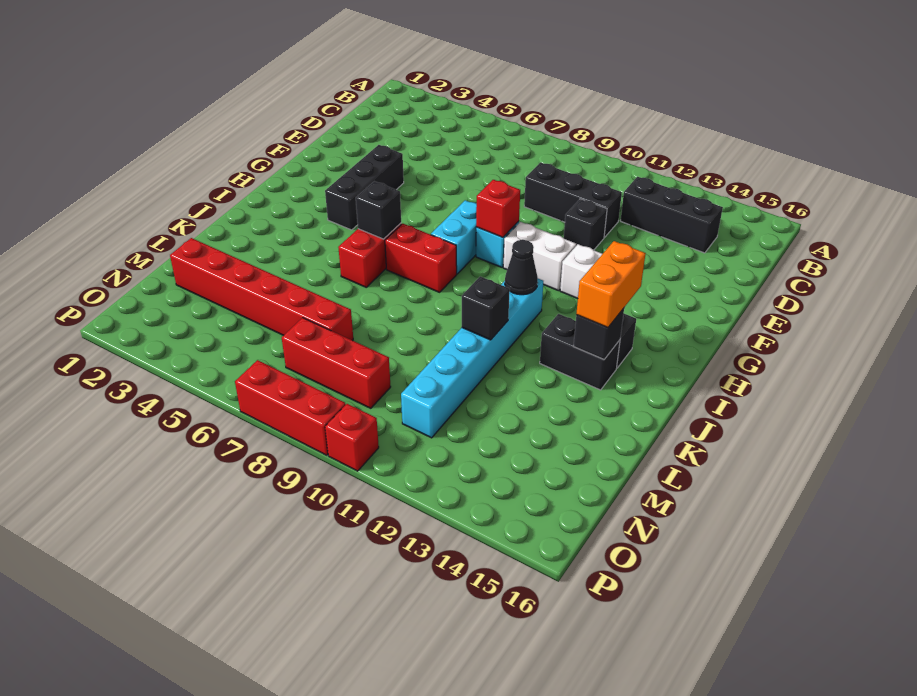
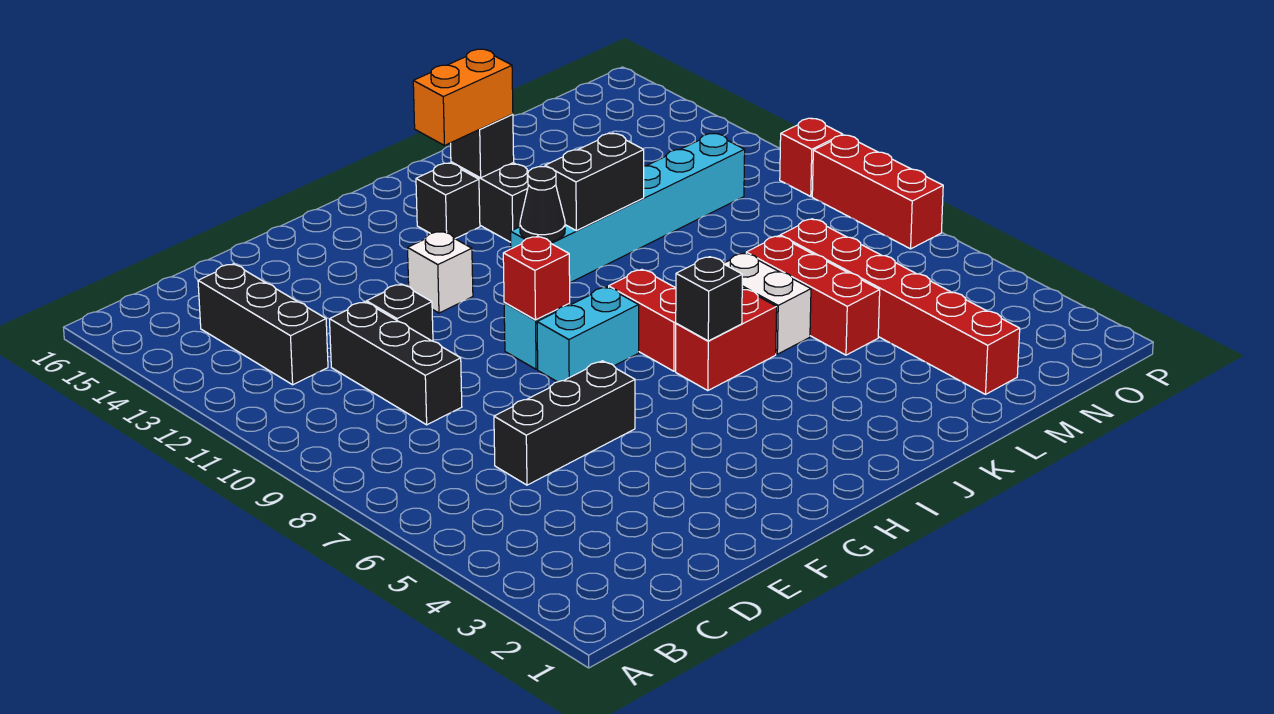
black brick F4:H4 level 1 -> black brick D6:F6 level 1
white brick G10:G11 level 1 -> white brick K6:K7 level 1
black brick K11 level 2 -> black brick J11:K11 level 2
red brick N7:N9 level 1 -> red brick L5:L7 level 1

